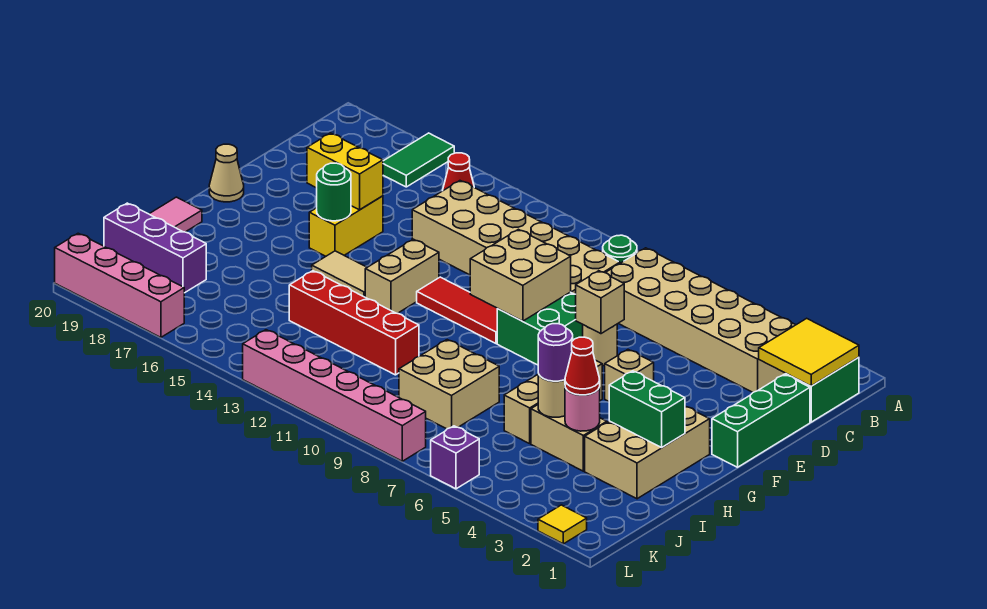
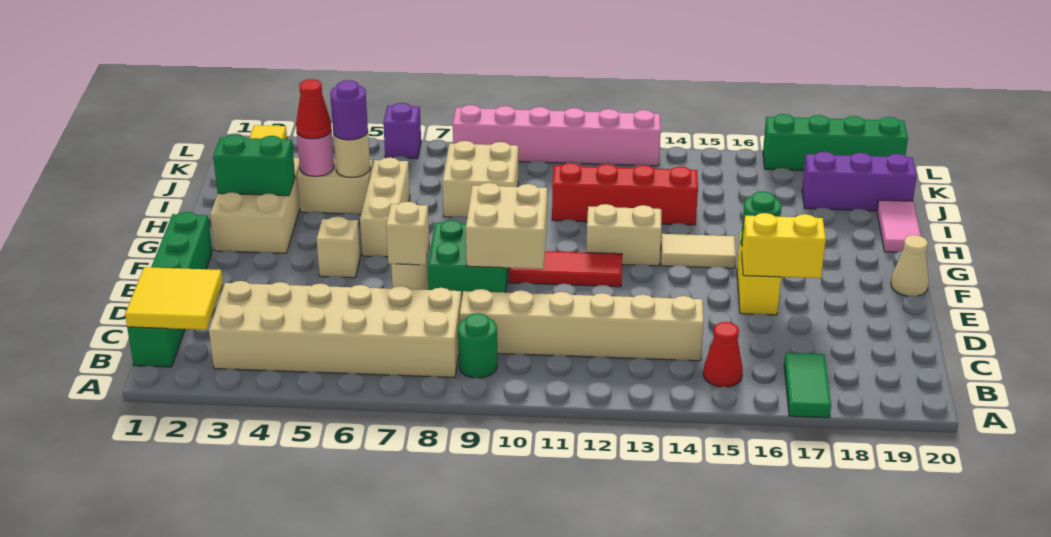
tan brick C9:D14 level 1 -> tan brick C9:C14 level 1
tan brick F13:G13 level 1 -> tan brick G12:G13 level 1
pink brick L17:L20 level 1 -> green brick L17:L20 level 1

